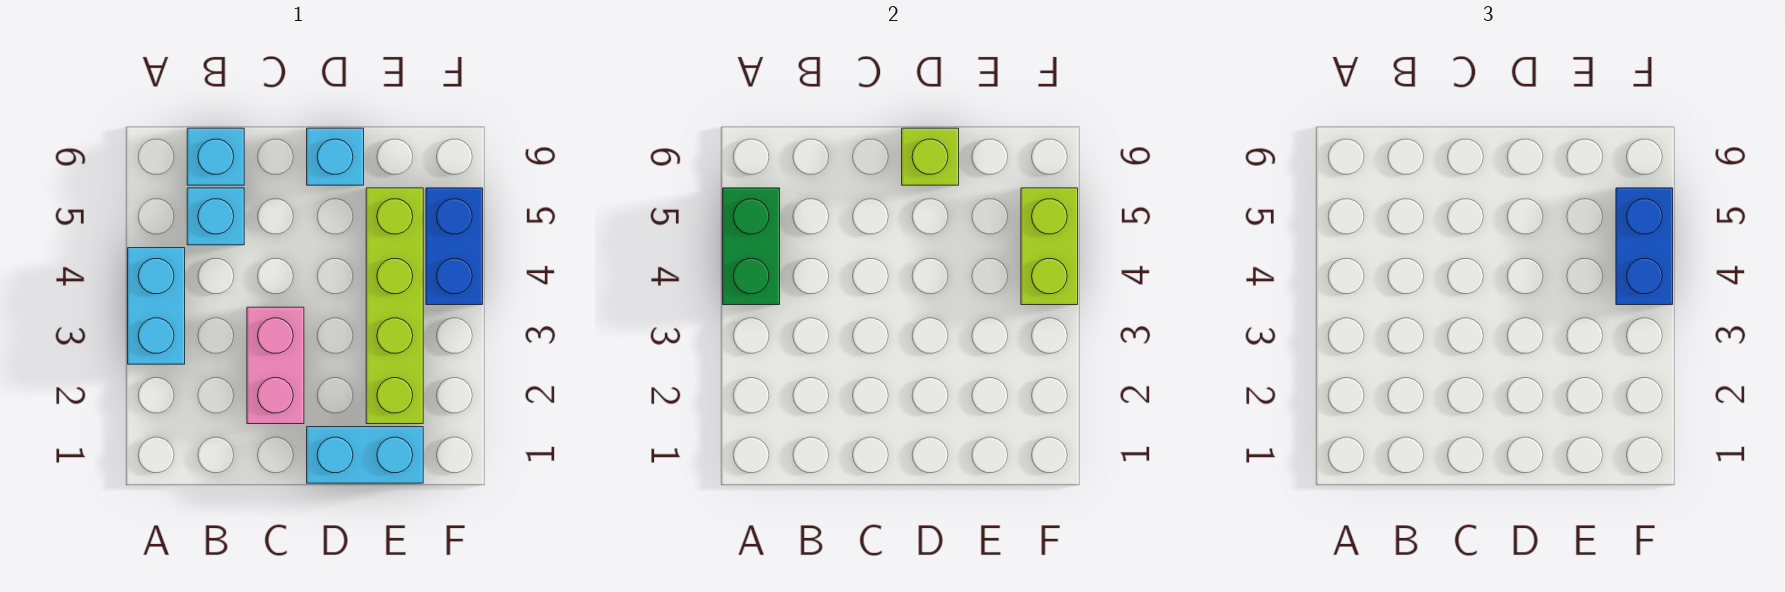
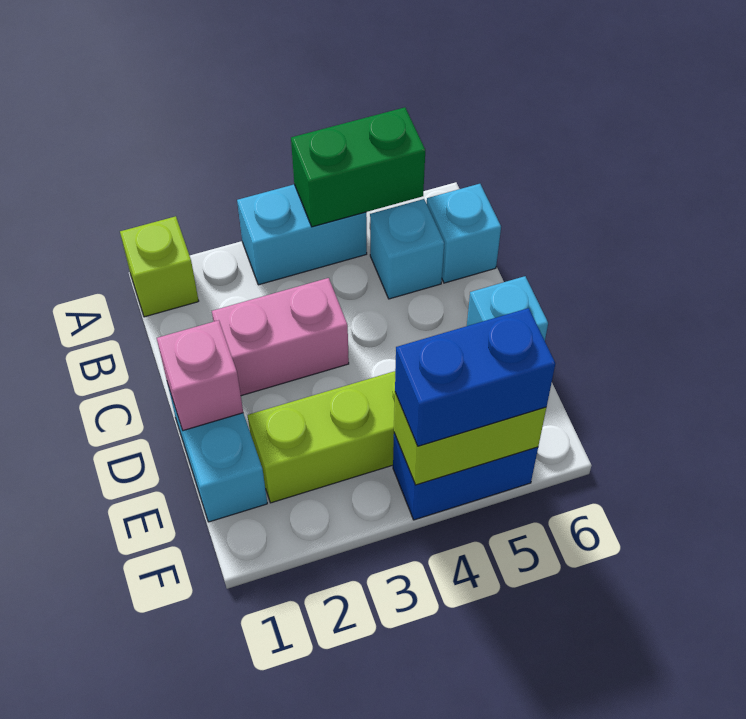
none -> pink brick D1 level 2
lime brick D6 level 2 -> lime brick A1 level 1

